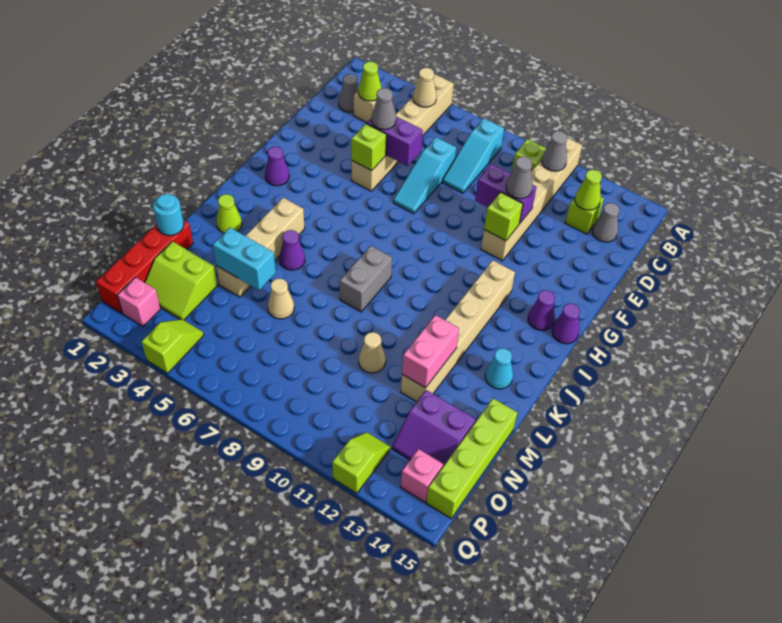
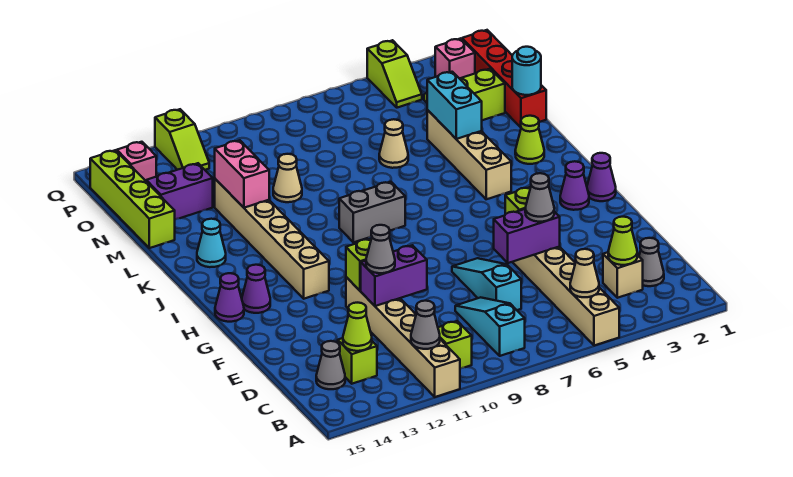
grey brick J8:K8 level 1 -> grey brick J8:J9 level 1
purple cone K5 level 1 -> purple cone H1 level 1
cyan brick M4:M5 level 2 -> cyan brick L4:M4 level 2

